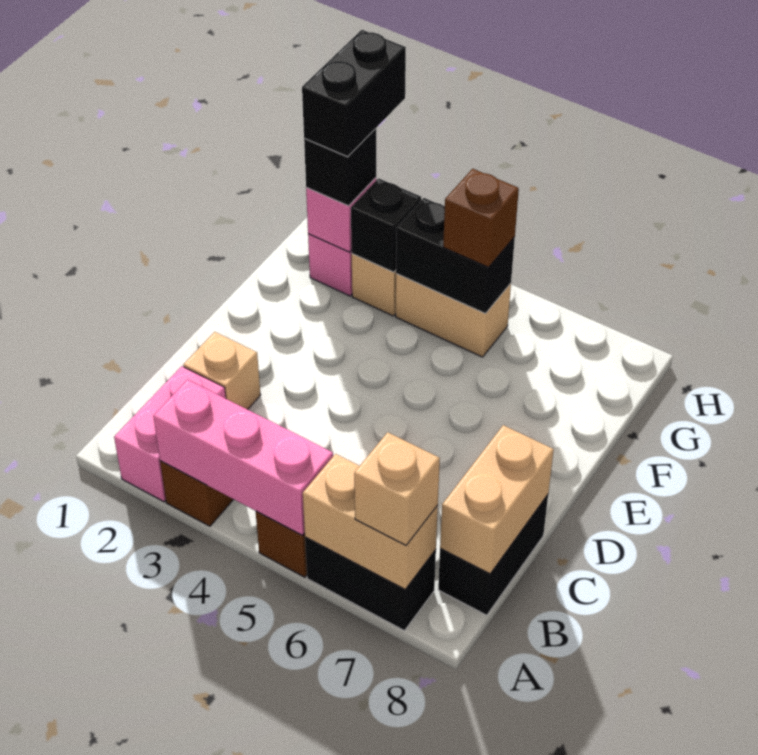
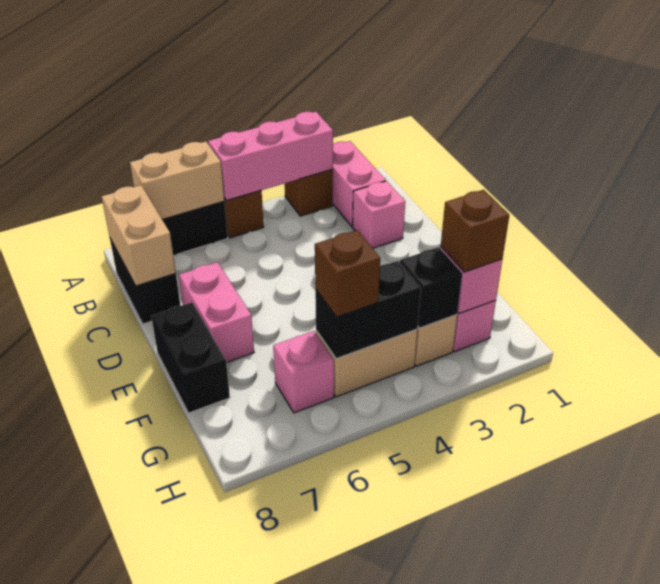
tan brick A7 level 3 -> none
tan brick C2 level 1 -> pink brick C2 level 1
none -> pink brick D7:E7 level 1
black brick G2 level 3 -> brown brick G2 level 3
black brick G2:H2 level 4 -> black brick E8:F8 level 1
none -> pink brick G6 level 1

